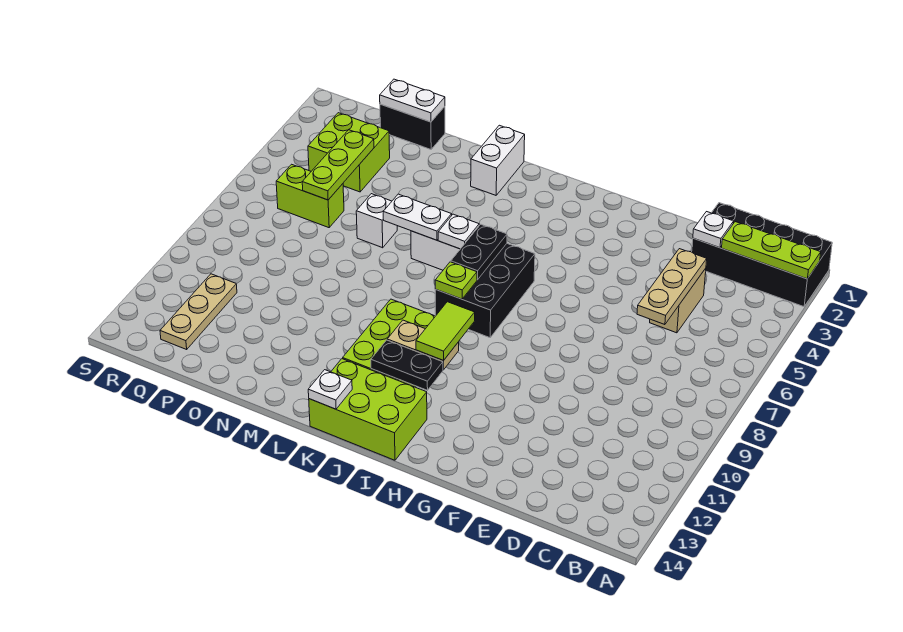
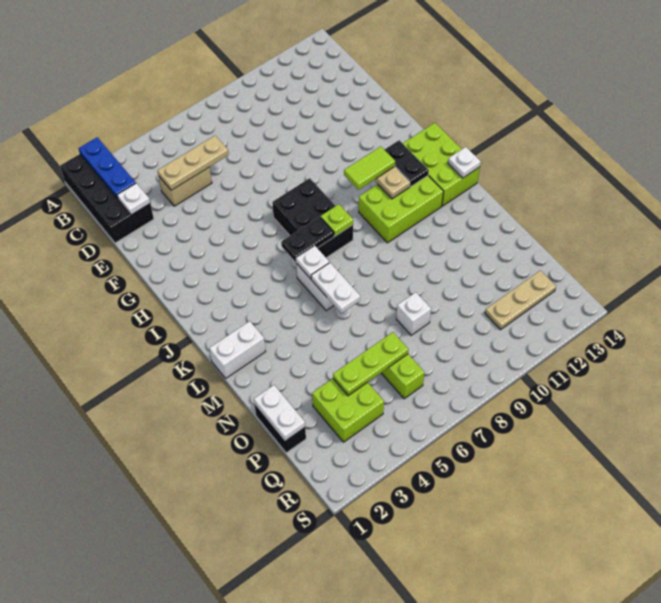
lime plate A2:C2 level 2 -> blue plate A2:C2 level 2
black brick I6:J8 level 1 -> black brick H7:J8 level 1
white brick N6 level 1 -> white brick O8 level 1

